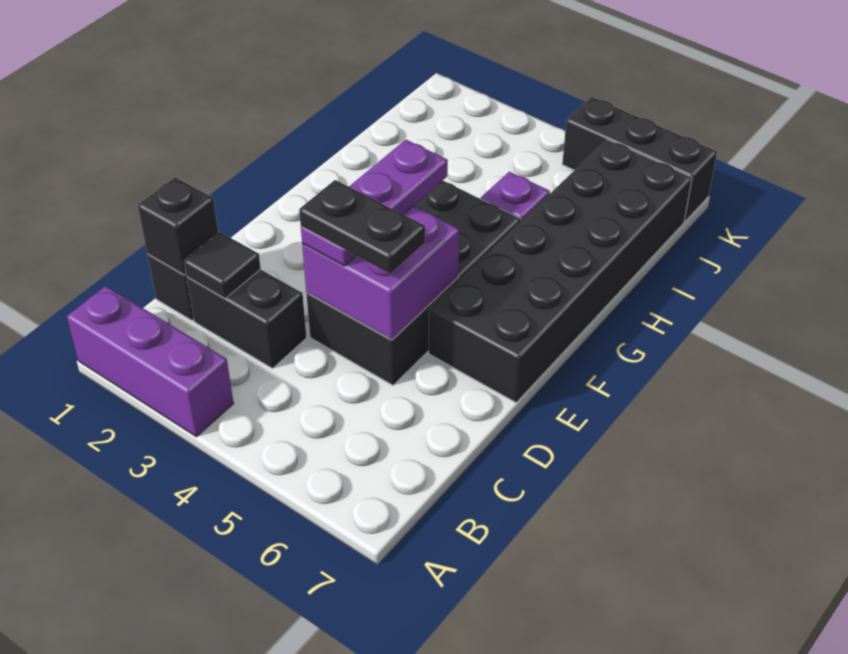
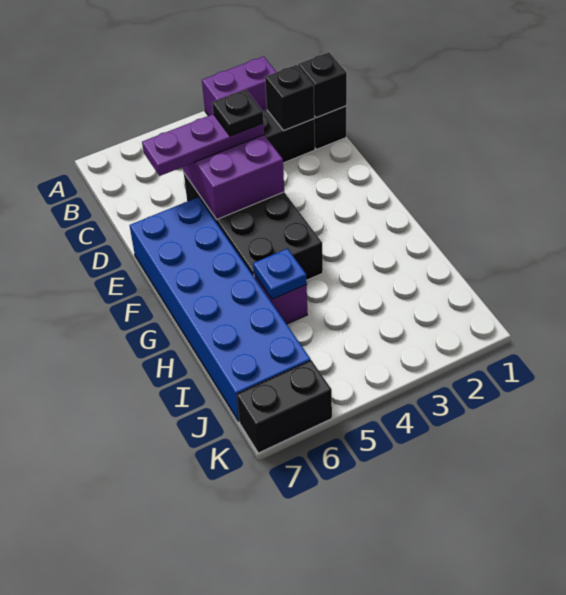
purple brick A1:A3 level 1 -> purple brick A2:A3 level 1
black tile C2 level 2 -> black brick C2 level 2
purple plate D4:F4 level 3 -> purple plate D4:D6 level 3
black plate D4:D5 level 4 -> black plate D4 level 4
black brick E6:J7 level 1 -> blue brick E6:J7 level 1
none -> blue plate H5 level 2
black brick K5:K7 level 1 -> black brick K6:K7 level 1

